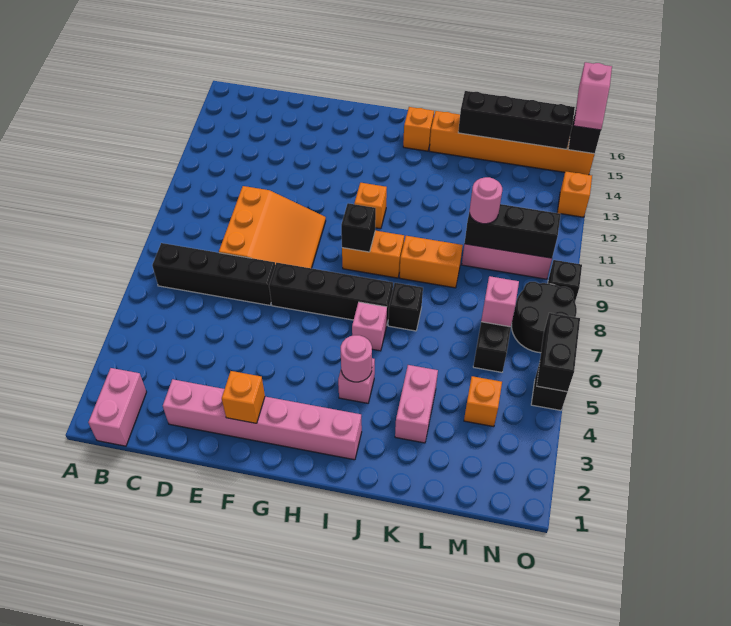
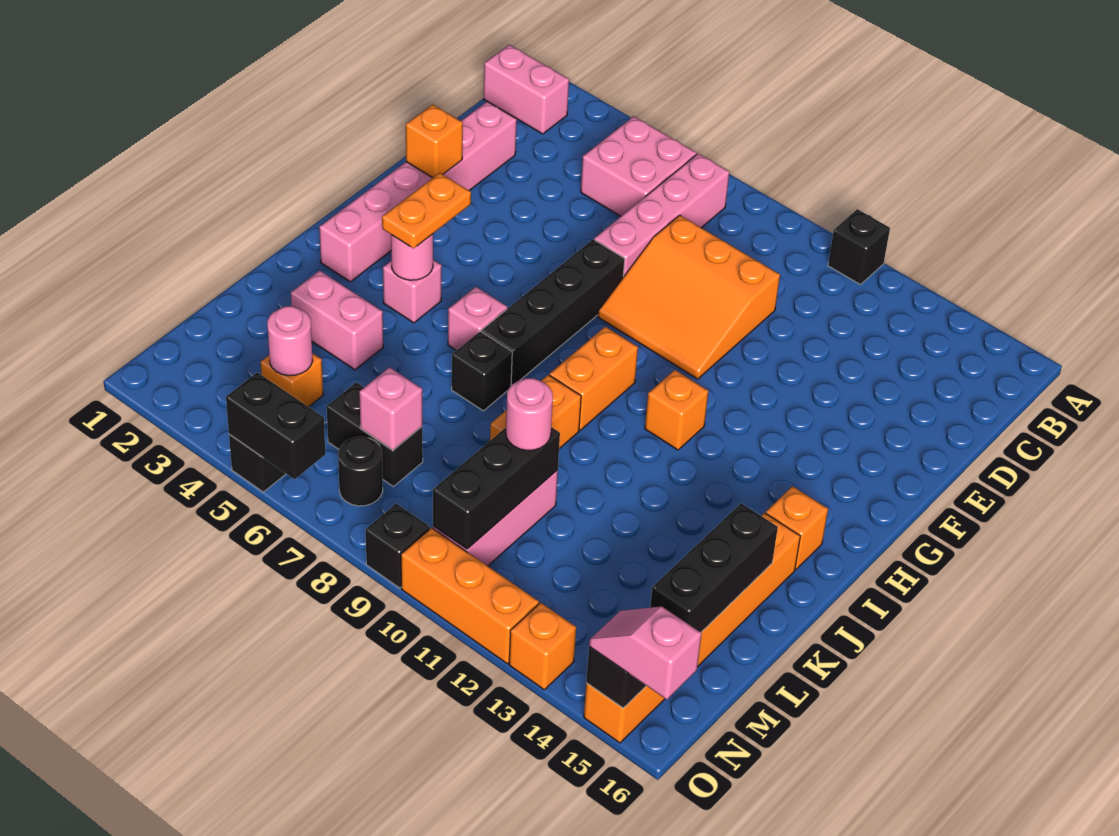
none -> pink brick B5:C6 level 1
black brick B7:E7 level 1 -> pink brick B7:E7 level 1
none -> orange plate H4:I4 level 3
black brick H9 level 2 -> black brick A11 level 1
black brick K15:N15 level 2 -> black brick K15:M15 level 2
none -> pink round brick M4 level 2
black round brick N7:O8 level 1 -> black round brick N7 level 1
none -> orange brick O10:O12 level 1

